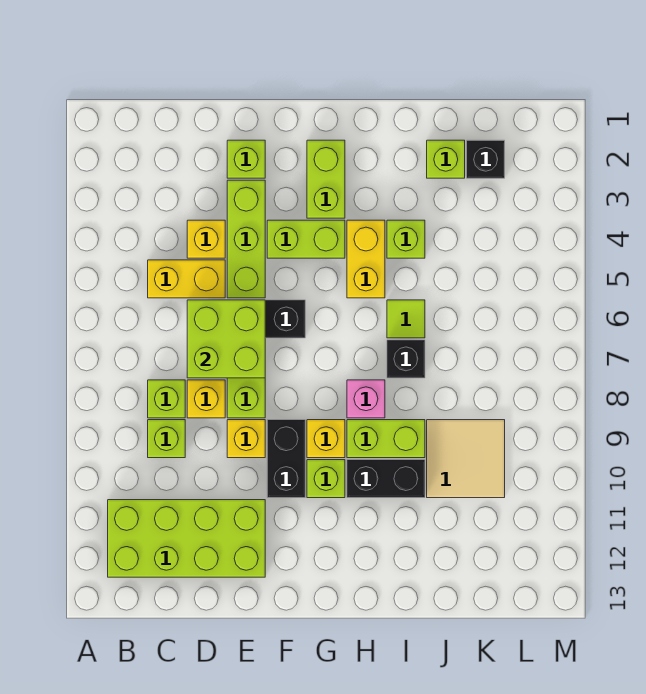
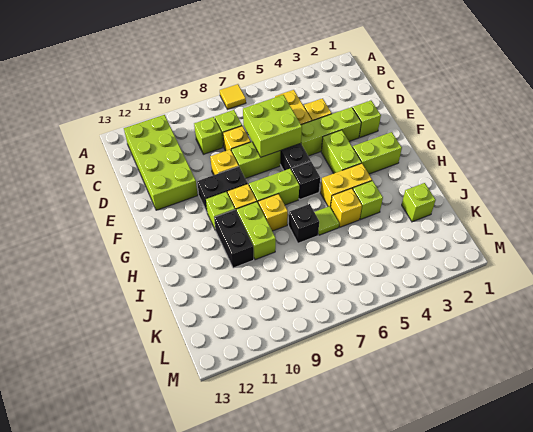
none -> yellow tile A7 level 1
none -> lime brick G7:G8 level 1
pink brick H8 level 1 -> yellow brick H8 level 1
none -> yellow brick I5 level 1
tan tile J9:K10 level 1 -> none
black brick K2 level 1 -> black brick G6 level 1

